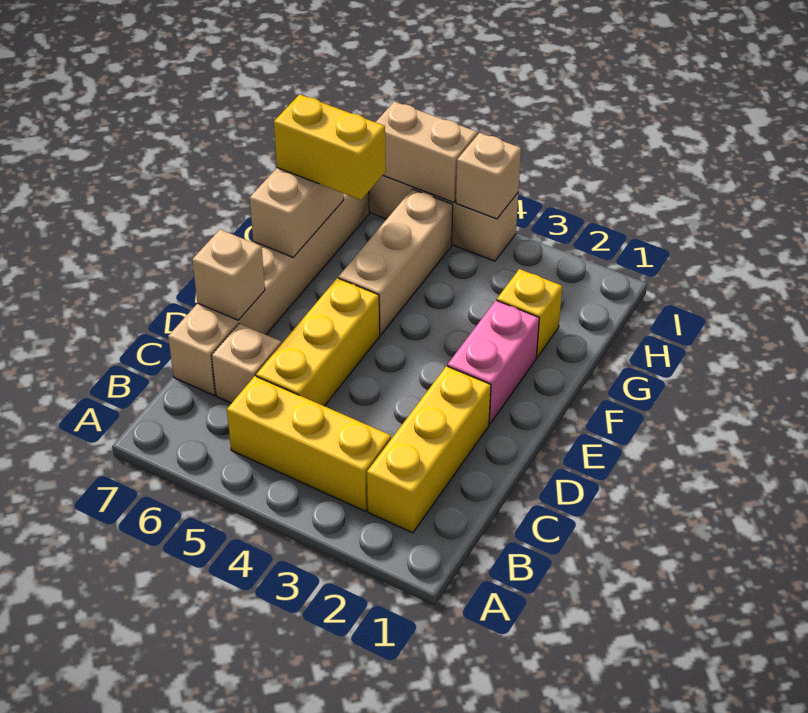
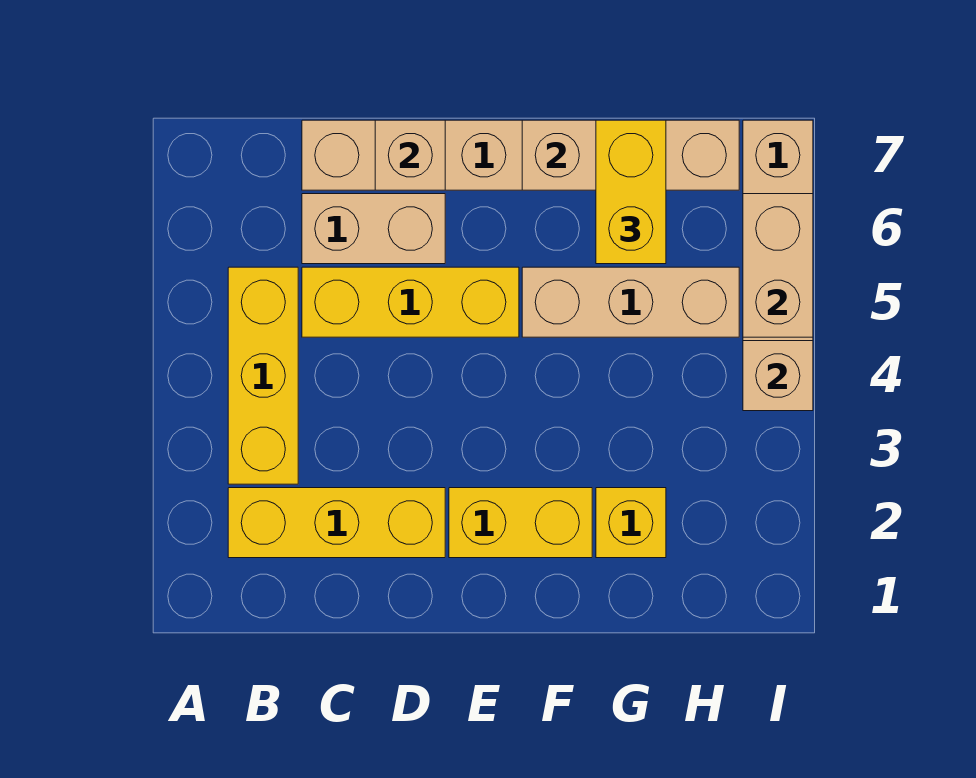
tan brick C6 level 1 -> tan brick C6:D6 level 1
pink brick E2:F2 level 1 -> yellow brick E2:F2 level 1

